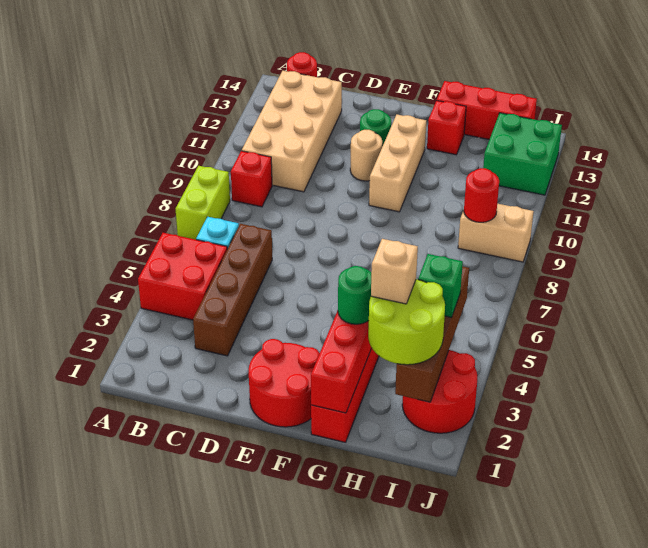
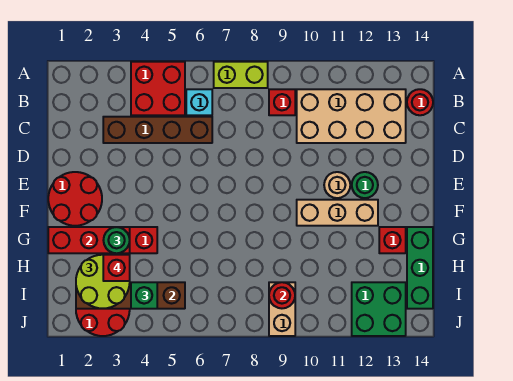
red brick G14:I14 level 1 -> green brick G14:I14 level 1
tan brick H3 level 4 -> red brick H3 level 4

